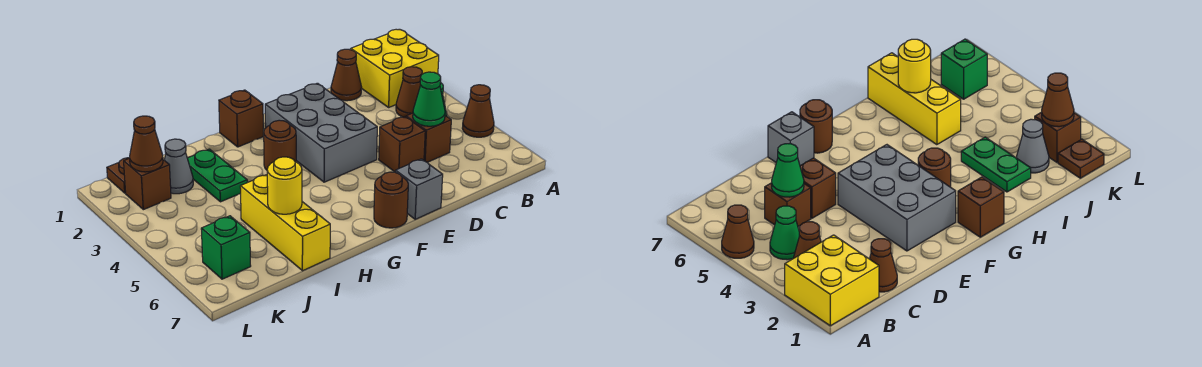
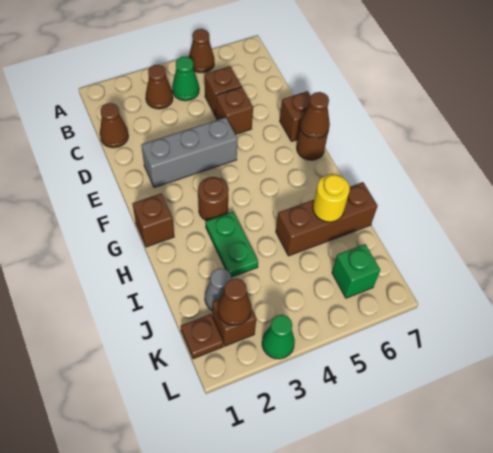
yellow brick A1:B2 level 1 -> none
green cone C5 level 2 -> green cone L3 level 1
grey brick E2:F4 level 1 -> grey brick E2:E4 level 1
grey brick E7 level 1 -> brown brick E7 level 1
none -> brown cone F7 level 2
green plate I2:I3 level 1 -> green plate H3:I3 level 1
yellow brick I5:I7 level 1 -> brown brick I5:I7 level 1

